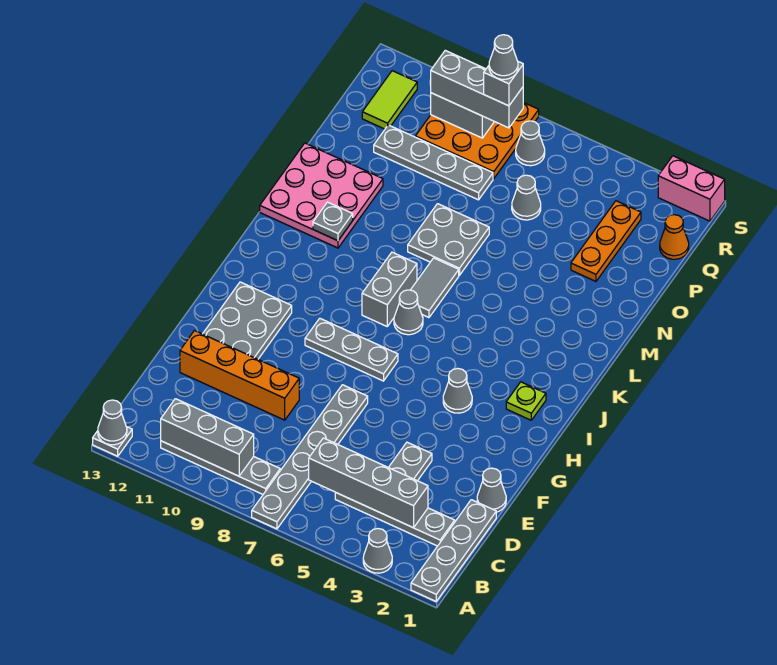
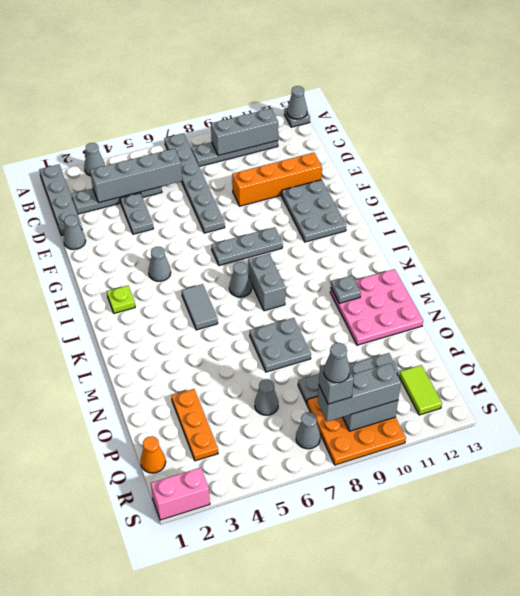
grey tile K7:L7 level 1 -> grey tile J5:K5 level 1

